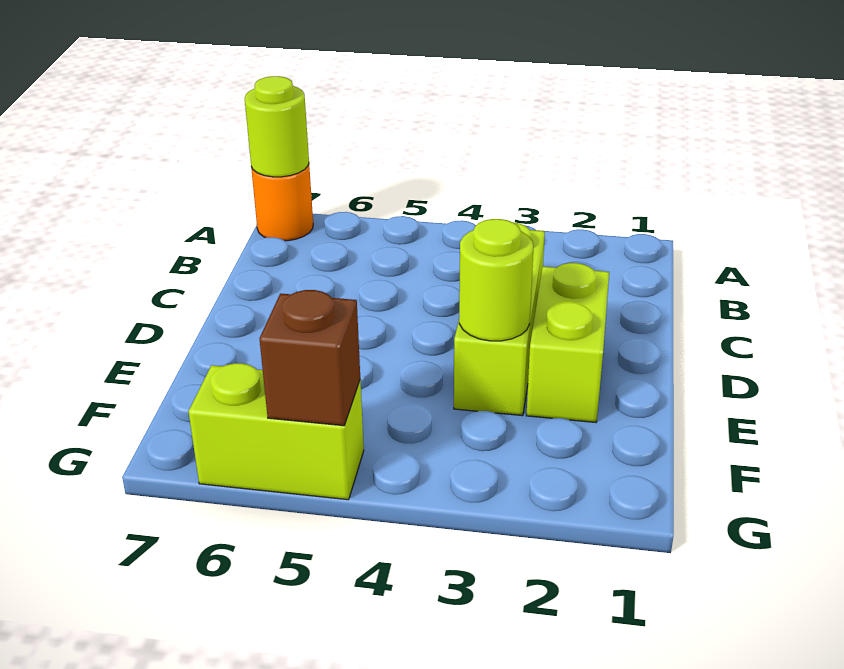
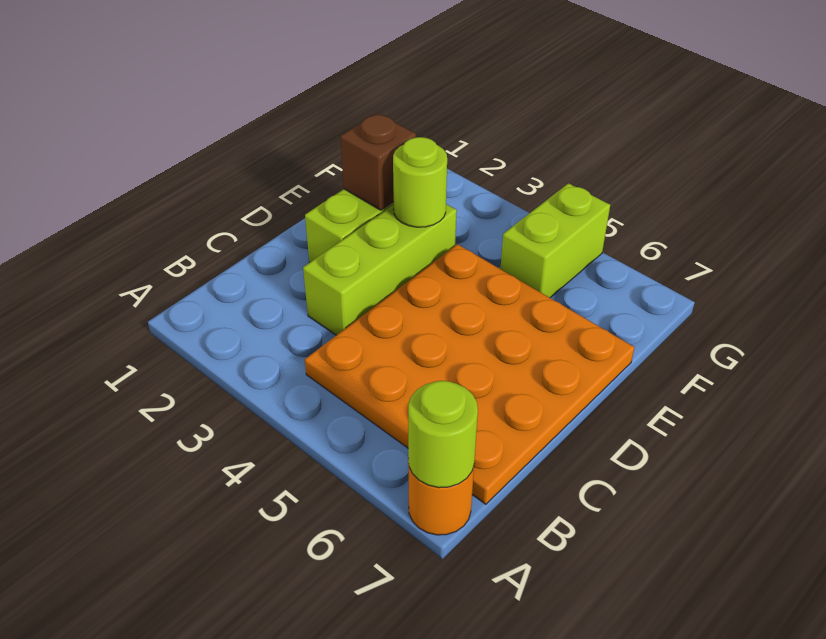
none -> orange plate B4:E7 level 1
lime brick G5:G6 level 1 -> lime brick F5:G5 level 1
brown brick G5 level 2 -> brown brick E2 level 2

